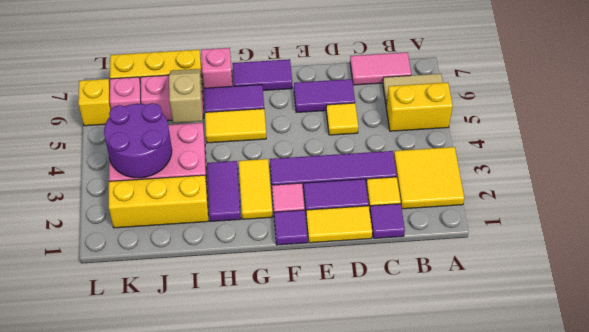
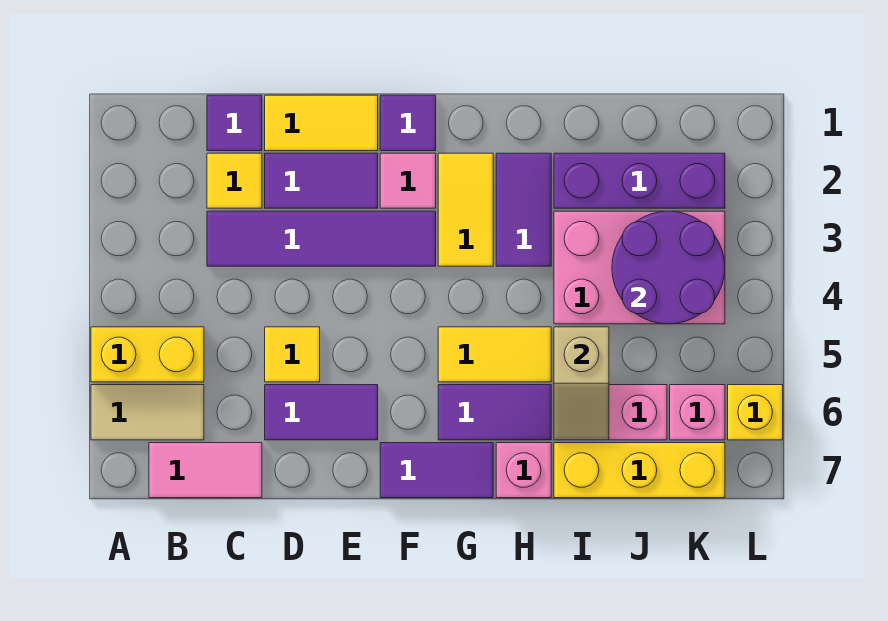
yellow tile A2:B3 level 1 -> none
yellow brick I2:K2 level 1 -> purple brick I2:K2 level 1

